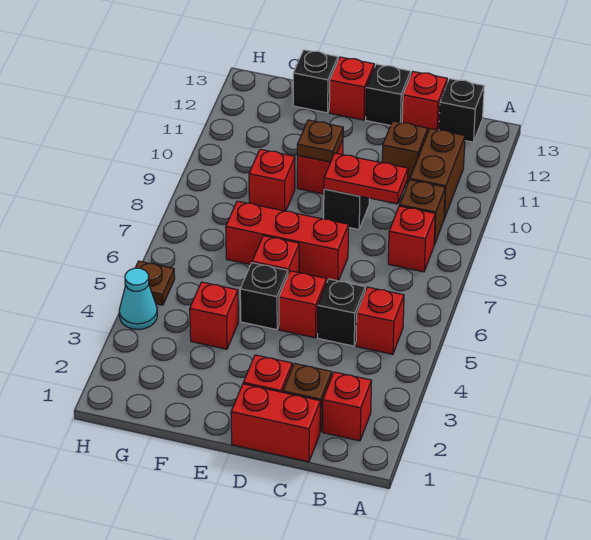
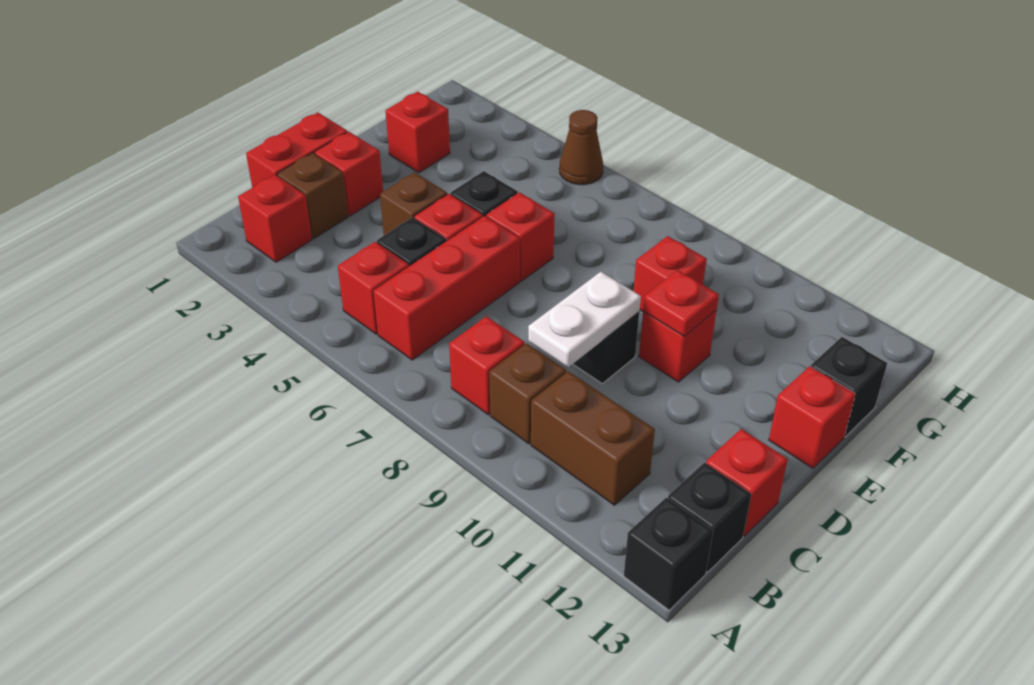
red plate C9:D9 level 2 -> white plate C9:D9 level 2
brown brick C11 level 1 -> brown brick D4 level 1
red brick D7:F7 level 1 -> red brick B6:D6 level 1
black brick D13 level 1 -> black brick A13 level 1
brown plate E10 level 2 -> red plate E10 level 2
red brick F4 level 1 -> red brick F2 level 1
cyan cone H4 level 1 -> none
brown plate H5 level 1 -> brown cone H5 level 1

